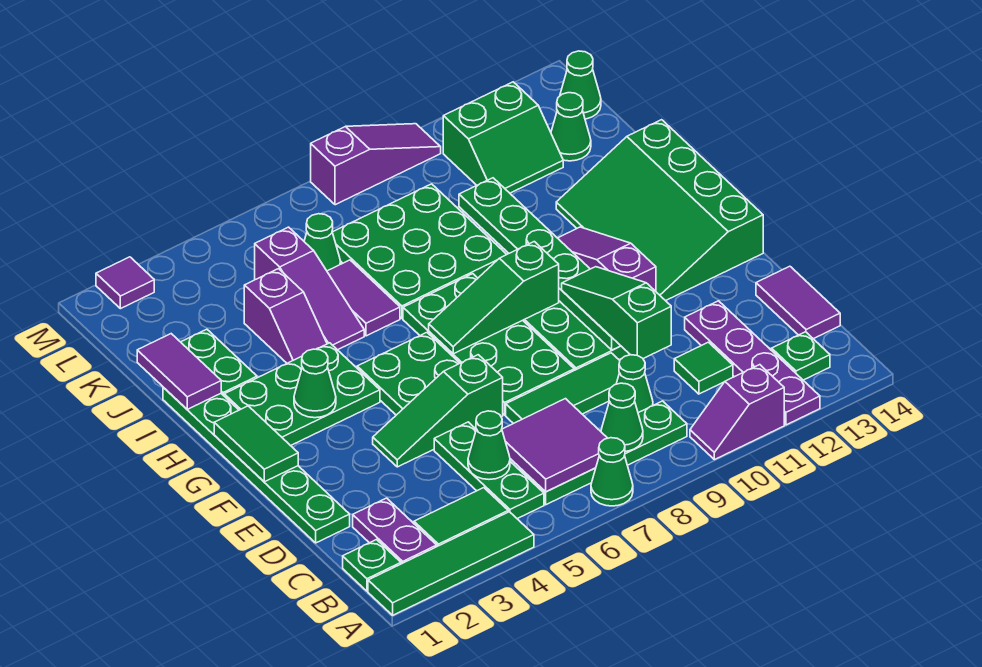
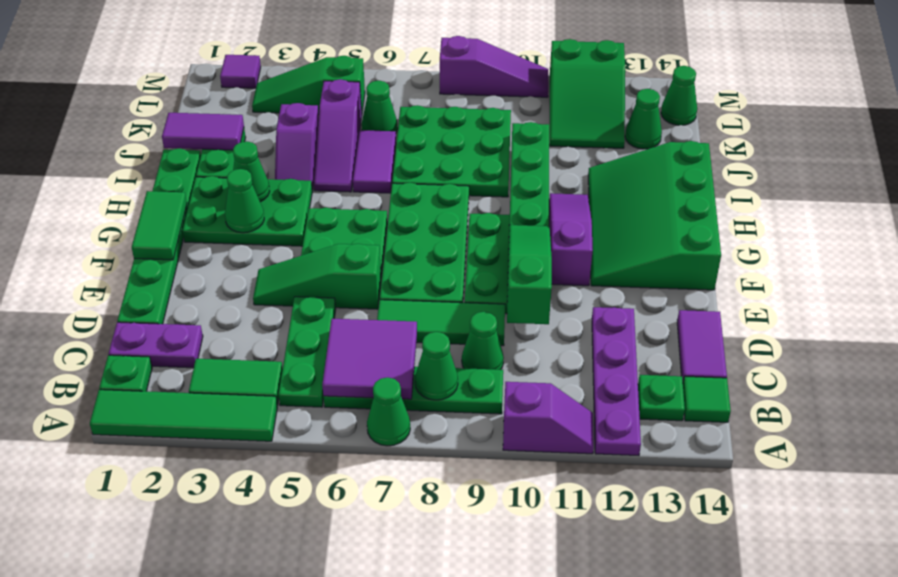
purple slope A10:A11 level 1 top 11 -> purple slope A10:A11 level 1 top 10
purple plate B2:C2 level 1 -> purple plate C1:C2 level 1
green cone C5 level 2 -> green cone H3 level 2
green tile C11 level 1 -> green tile B14 level 1
green slope G7:G9 level 2 top 9 -> green slope L3:L5 level 1 top 5
purple tile I1:J1 level 2 -> purple tile J1:J2 level 2
green slope K11:L12 level 1 top L -> green slope K11:M12 level 1 top M

